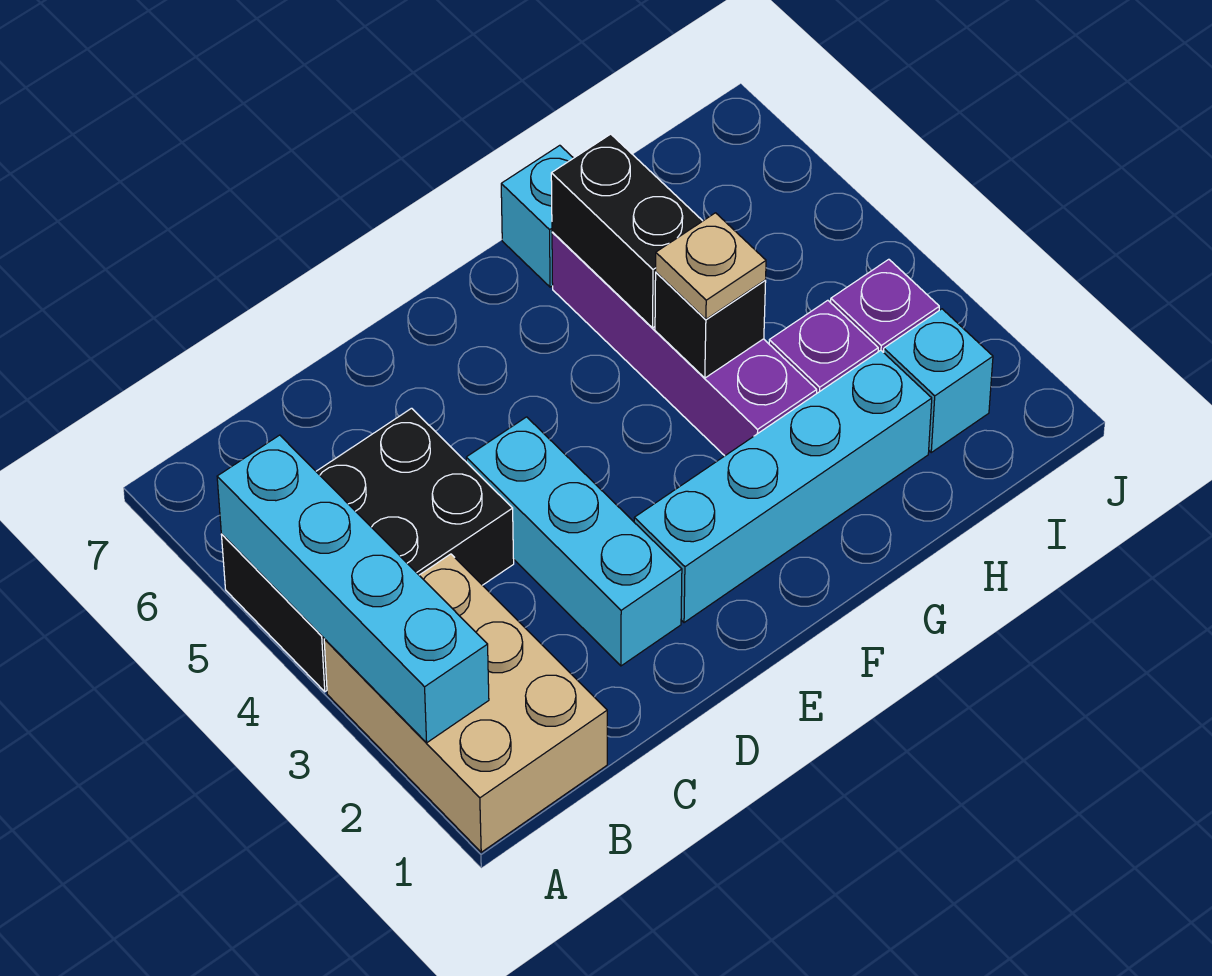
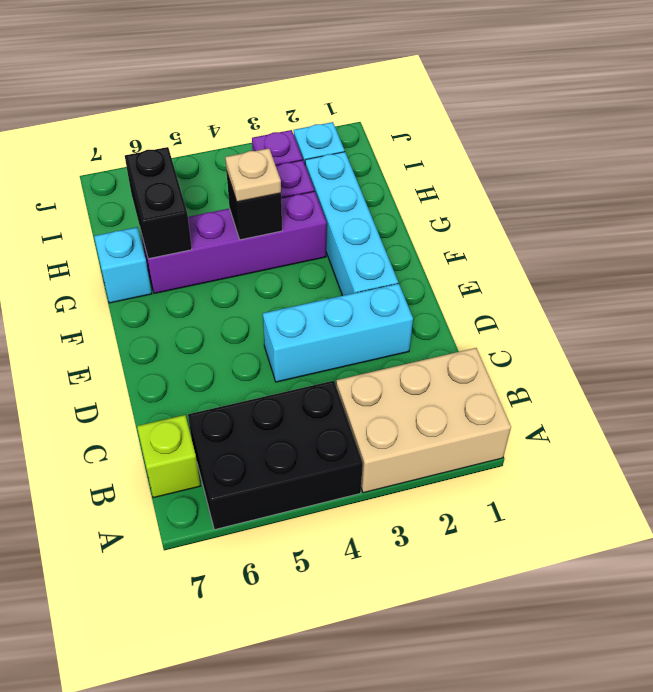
cyan brick A2:A5 level 2 -> none
black brick A4:C5 level 1 -> black brick A4:B6 level 1
none -> lime brick B7 level 1
black brick G5:G6 level 2 -> black brick G6:H6 level 2

